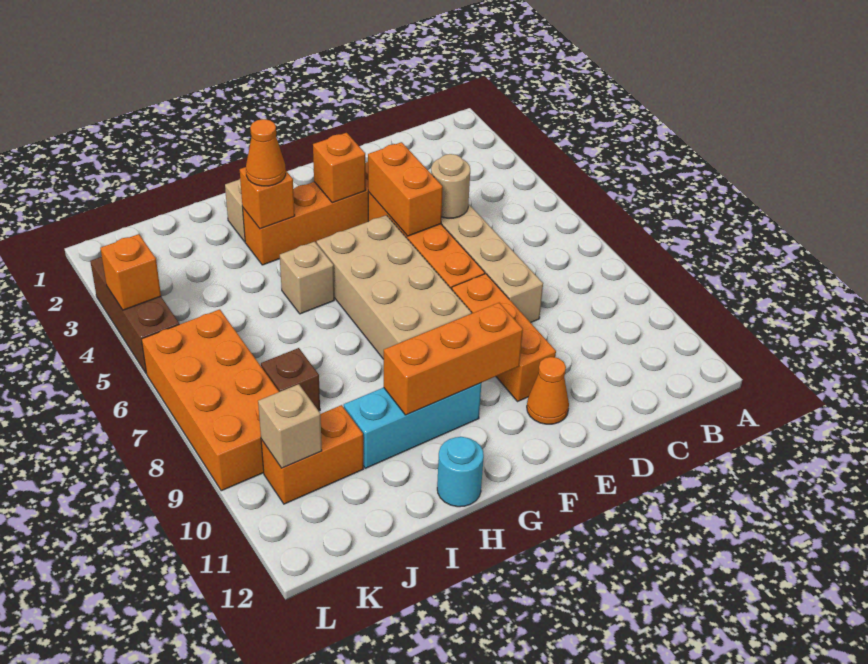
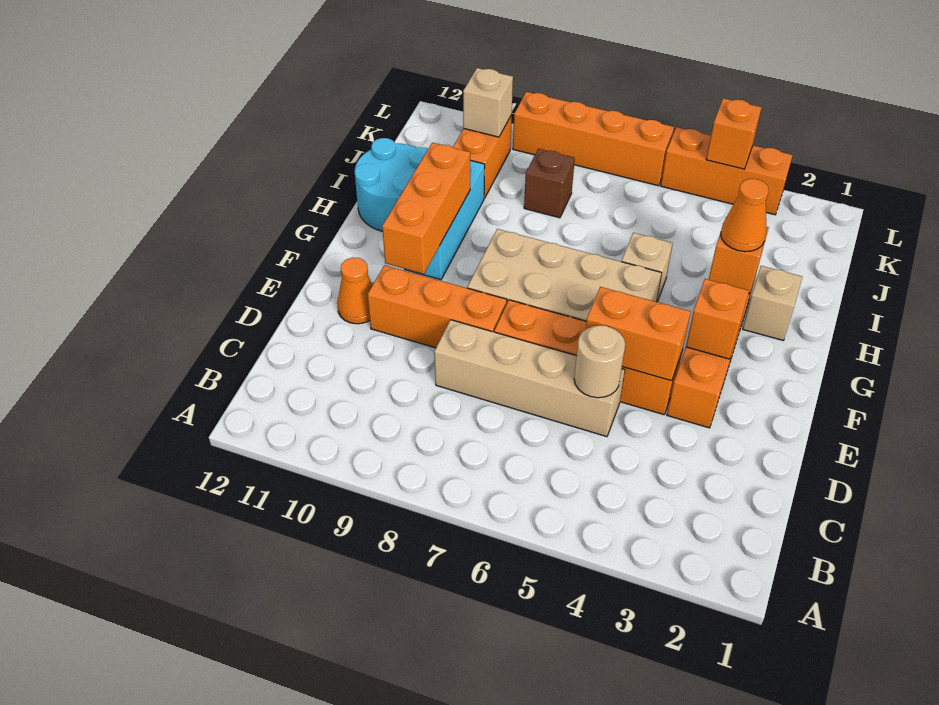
cyan round brick H12 level 1 -> cyan round brick H11:I12 level 1
orange brick K6:L9 level 1 -> orange brick L6:L9 level 1
brown brick L3:L5 level 1 -> orange brick L3:L5 level 1

